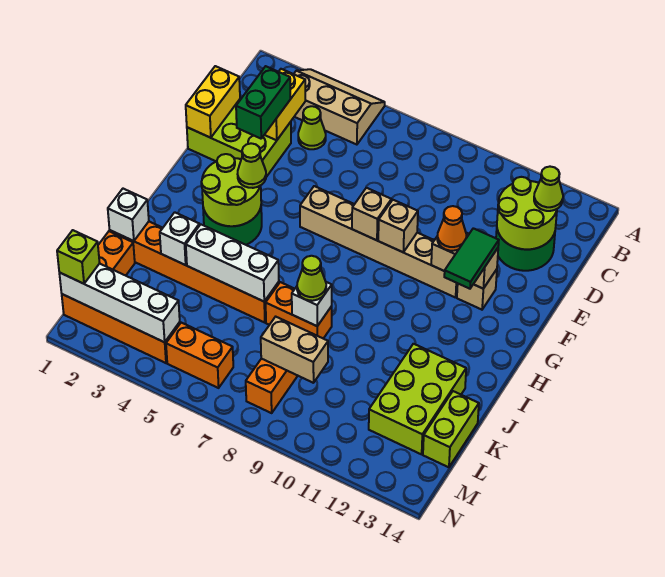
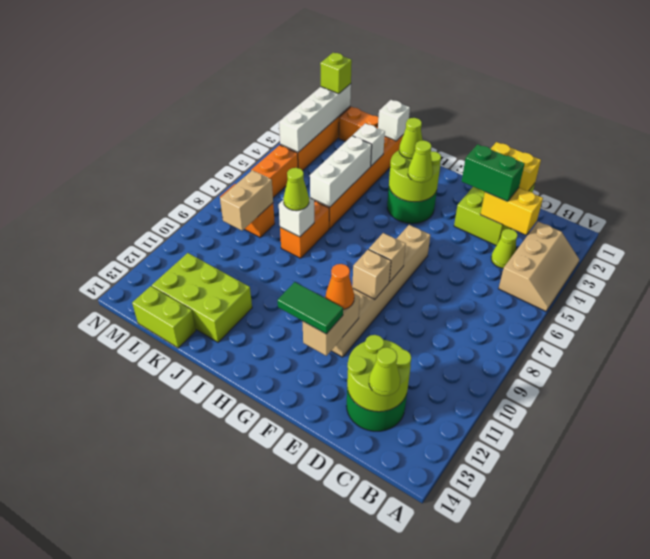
tan brick F12 level 1 -> none
none -> lime cone H3 level 3

